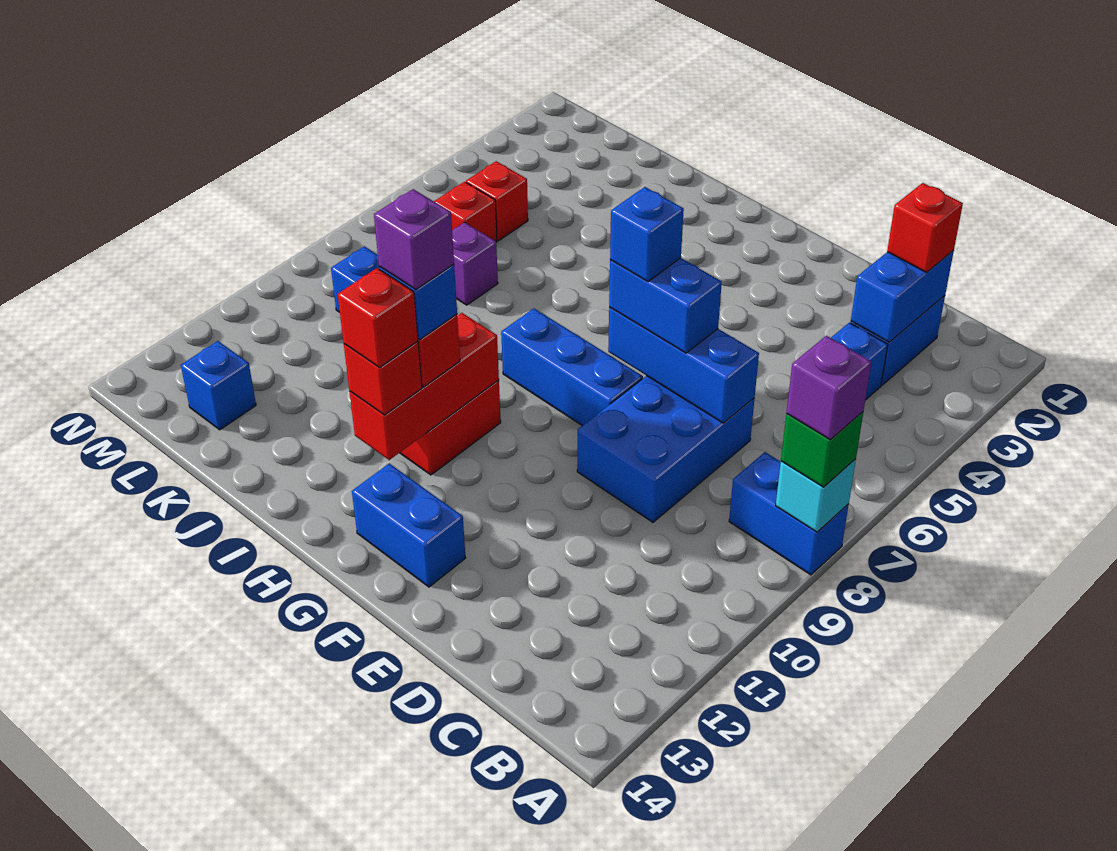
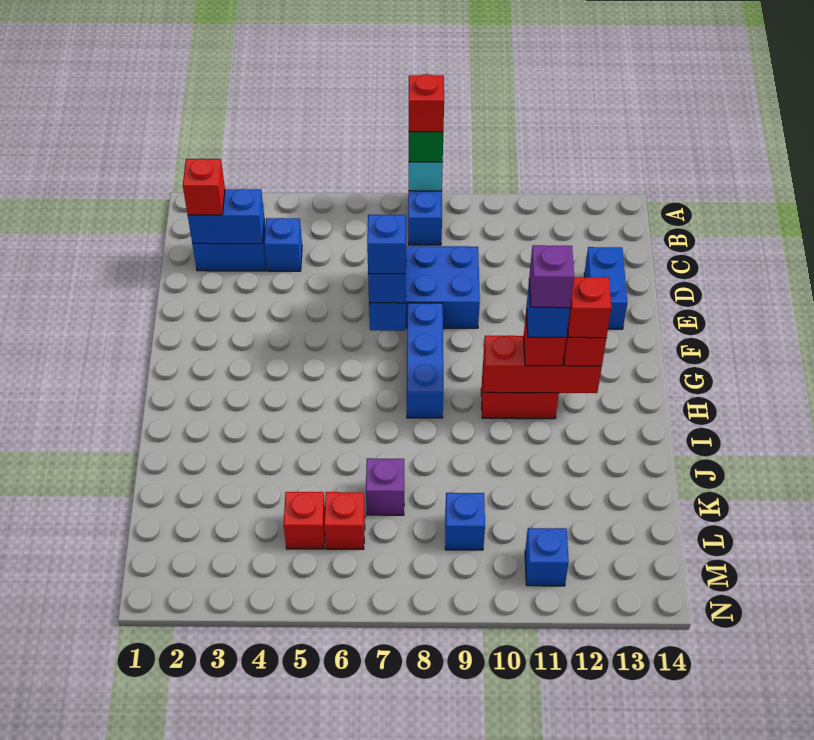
purple brick A8 level 4 -> red brick A8 level 4
blue brick F13:G13 level 1 -> blue brick D13:E13 level 1
blue brick L13 level 1 -> blue brick M11 level 1

